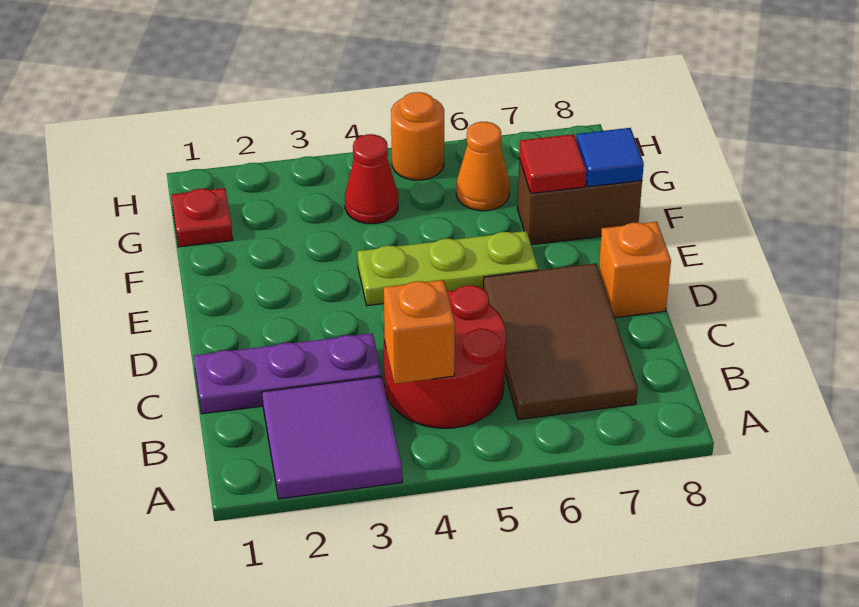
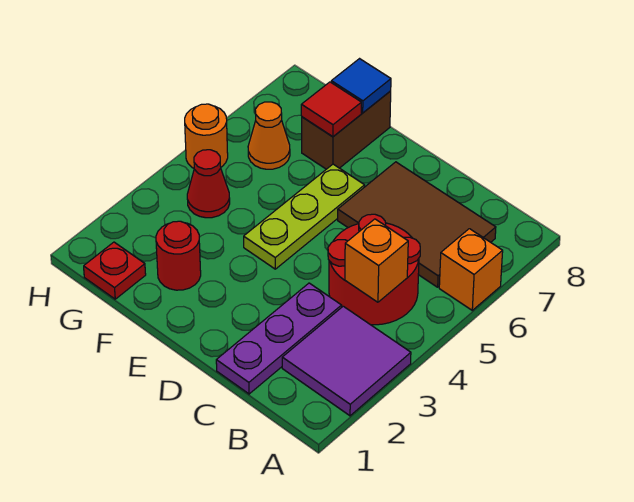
orange brick D8 level 1 -> orange brick A6 level 1
none -> red round brick F2 level 1

